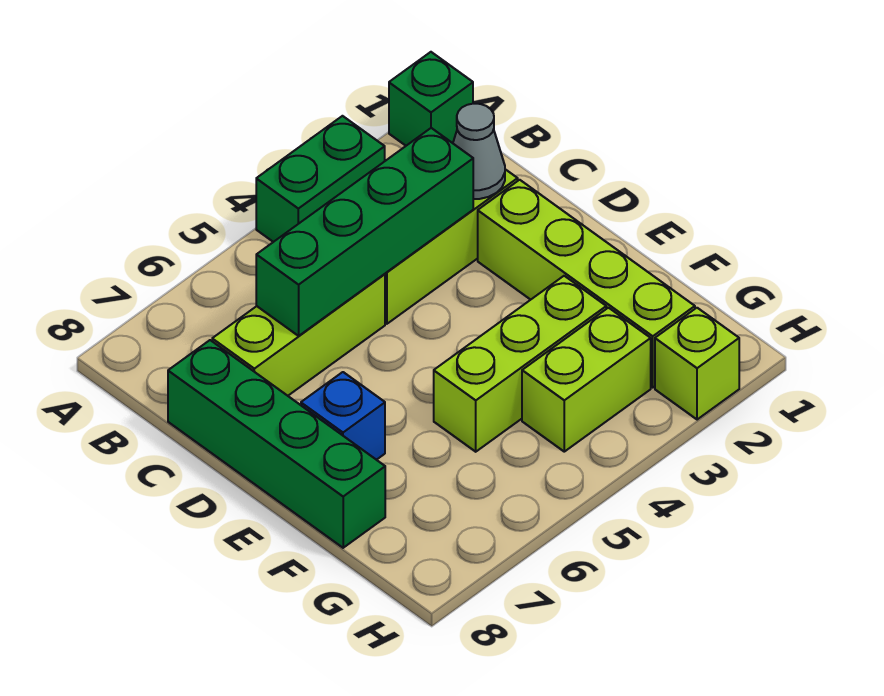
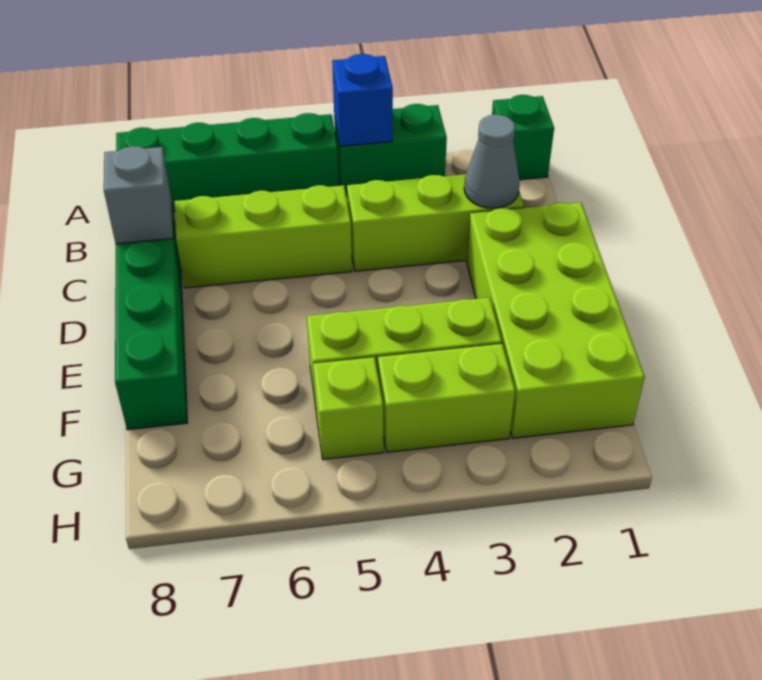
green brick C3:C6 level 2 -> green brick A5:A8 level 1
none -> grey brick C8 level 2
lime brick D2:G2 level 1 -> lime brick D1:G2 level 1
blue brick E7 level 1 -> blue brick A4 level 2
lime brick H2 level 1 -> lime brick G5 level 1

